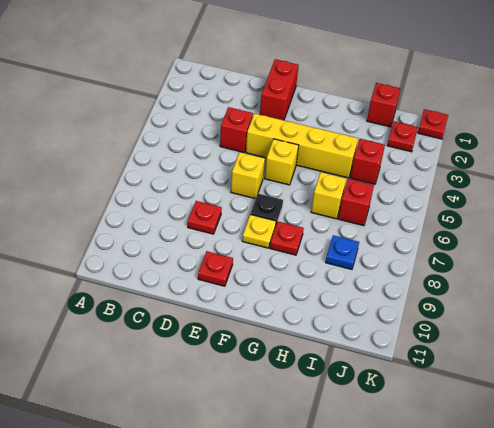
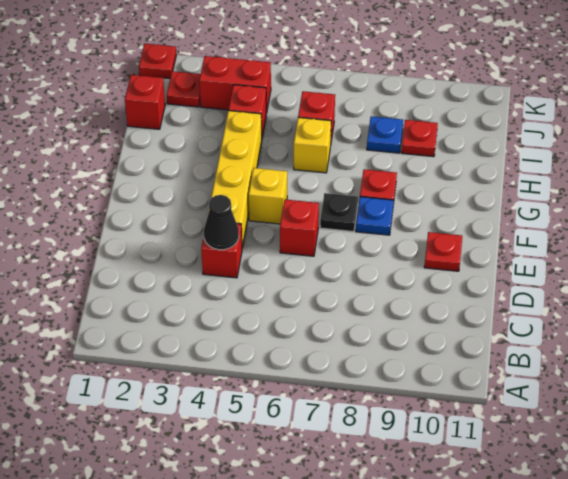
none -> black cone D4 level 2
red plate D8 level 1 -> red plate I9 level 1
red brick E1:E2 level 1 -> red brick J3:J4 level 1
yellow brick E6 level 1 -> red brick E6 level 1
yellow plate F8 level 1 -> blue plate F8 level 1

